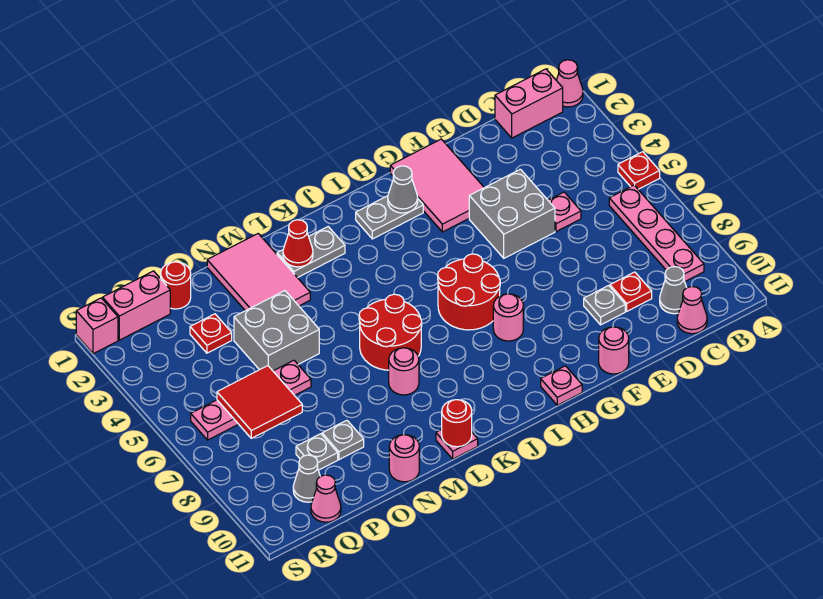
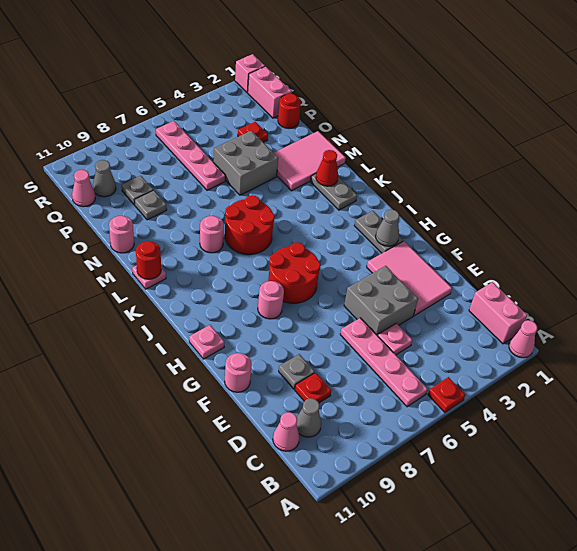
pink plate B6:B9 level 1 -> pink plate B6:E6 level 1
pink tile F1:G3 level 1 -> pink tile E2:G3 level 1
red tile P6:Q7 level 2 -> none

